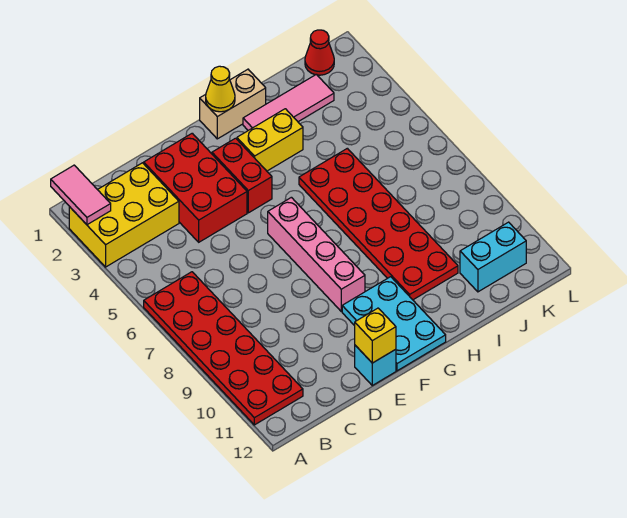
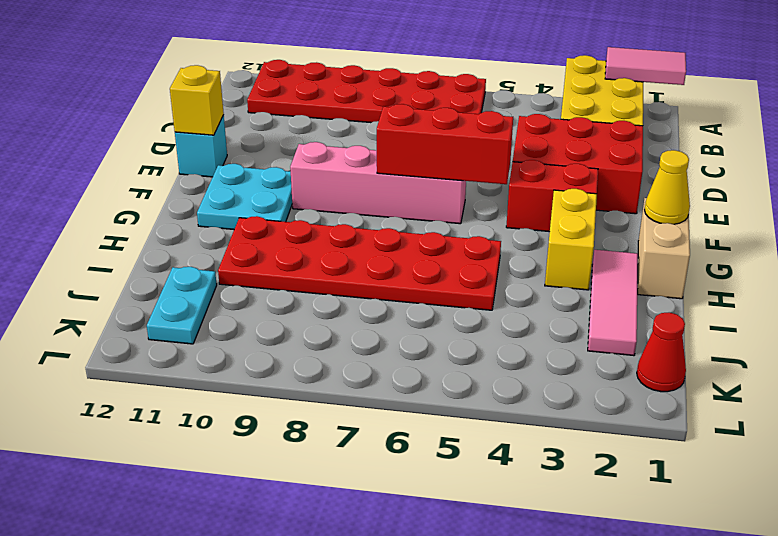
none -> red brick F5:F7 level 2
cyan plate F10:G12 level 1 -> cyan plate F10:G11 level 1
cyan brick J11:K11 level 1 -> cyan plate J11:K11 level 1

